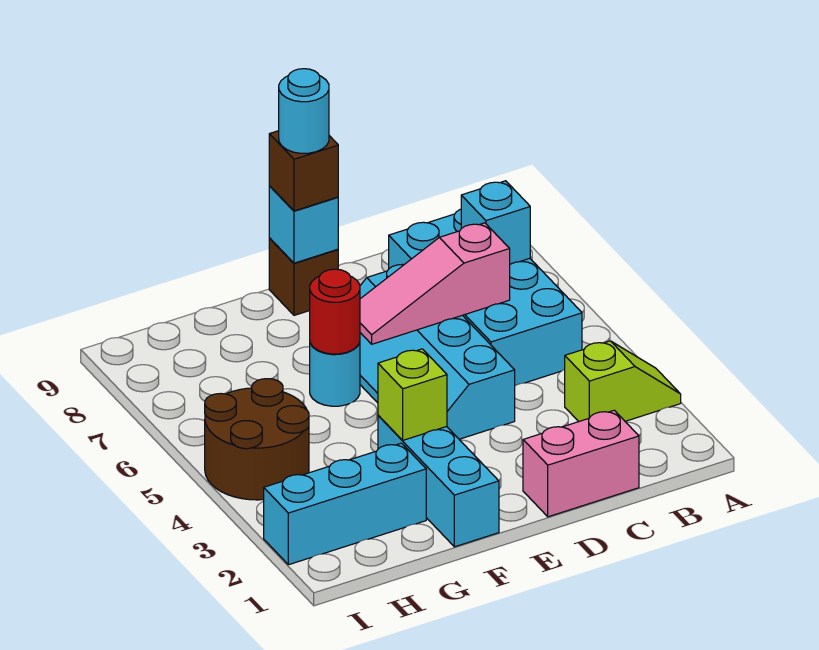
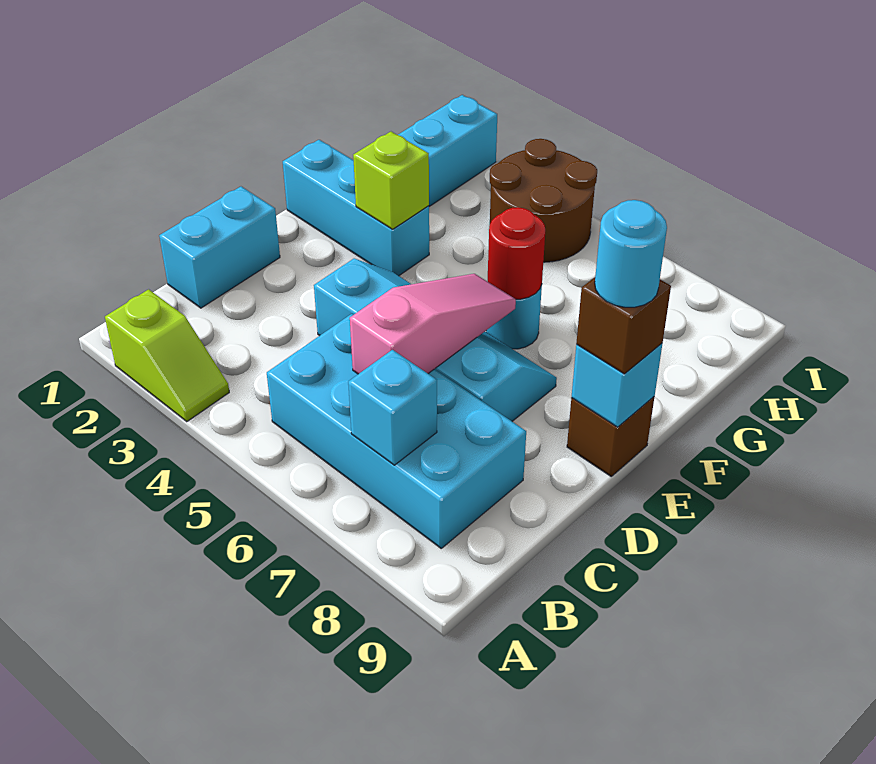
lime slope A3:B3 level 1 top B -> lime slope A2:A3 level 1 top 2
pink brick C1:D1 level 1 -> cyan brick C1:D1 level 1

